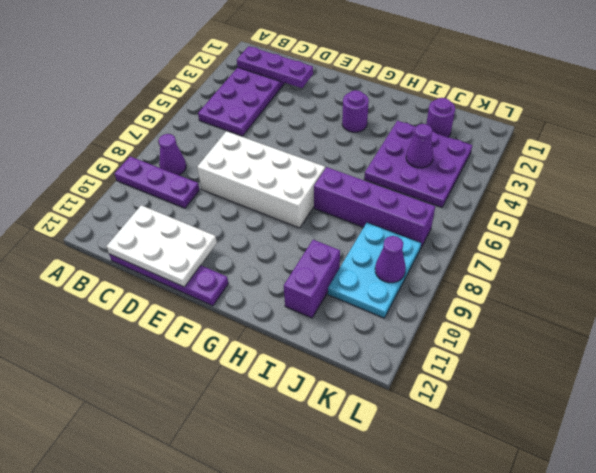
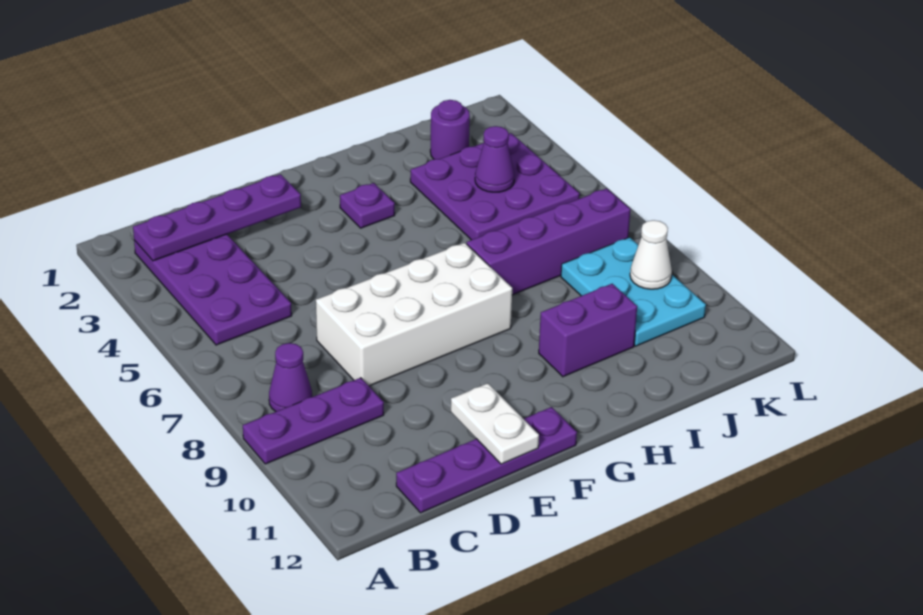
purple plate B2:D2 level 2 -> purple plate B2:E2 level 2
white plate C11:E12 level 2 -> white plate E11:E12 level 2
purple round brick G3 level 1 -> purple plate G3 level 1
purple brick I10:I11 level 1 -> purple brick H10:I10 level 1
purple cone K9 level 2 -> white cone K9 level 2

